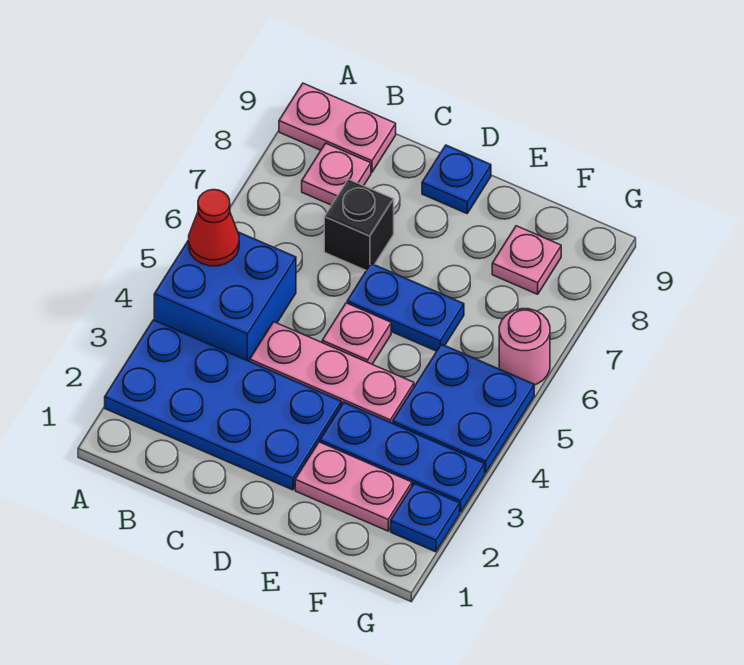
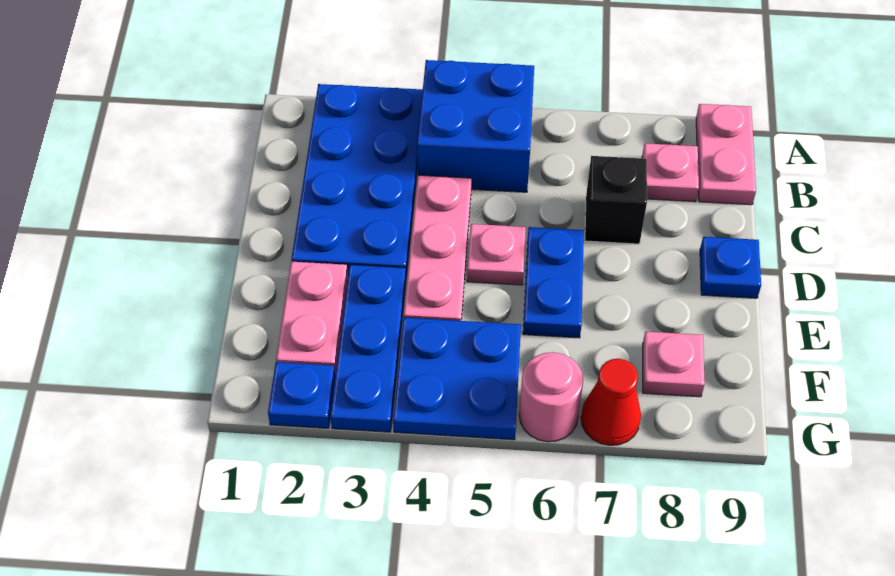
red cone A5 level 2 -> red cone G7 level 1

